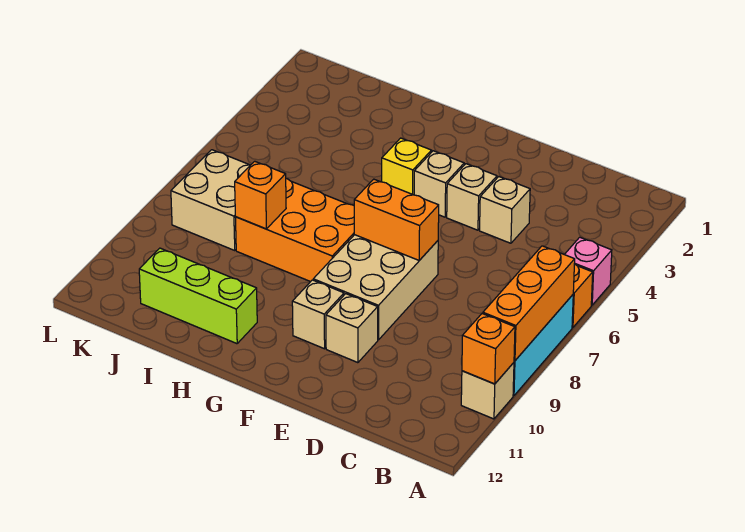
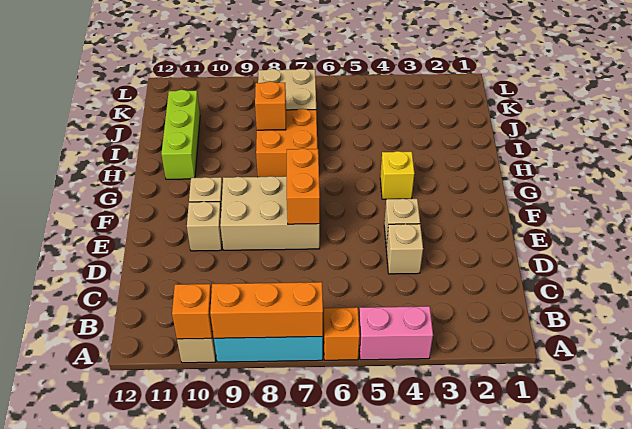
pink brick A5 level 1 -> pink brick A4:A5 level 1
tan brick F4 level 1 -> none
orange brick G7:I8 level 1 -> orange brick H7:I8 level 1

